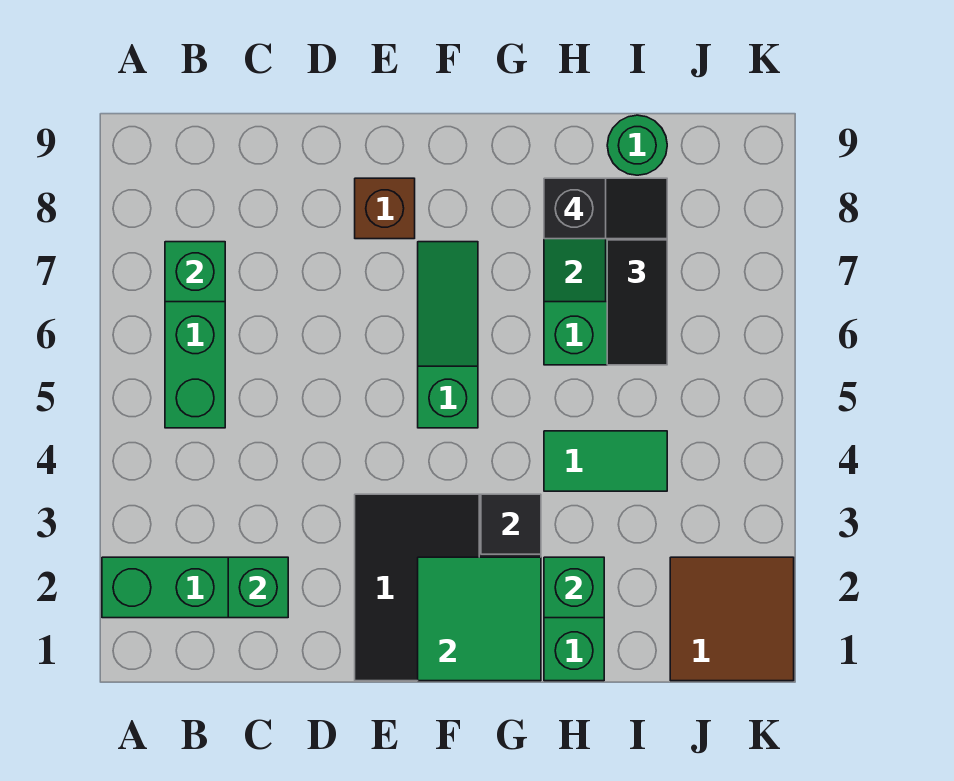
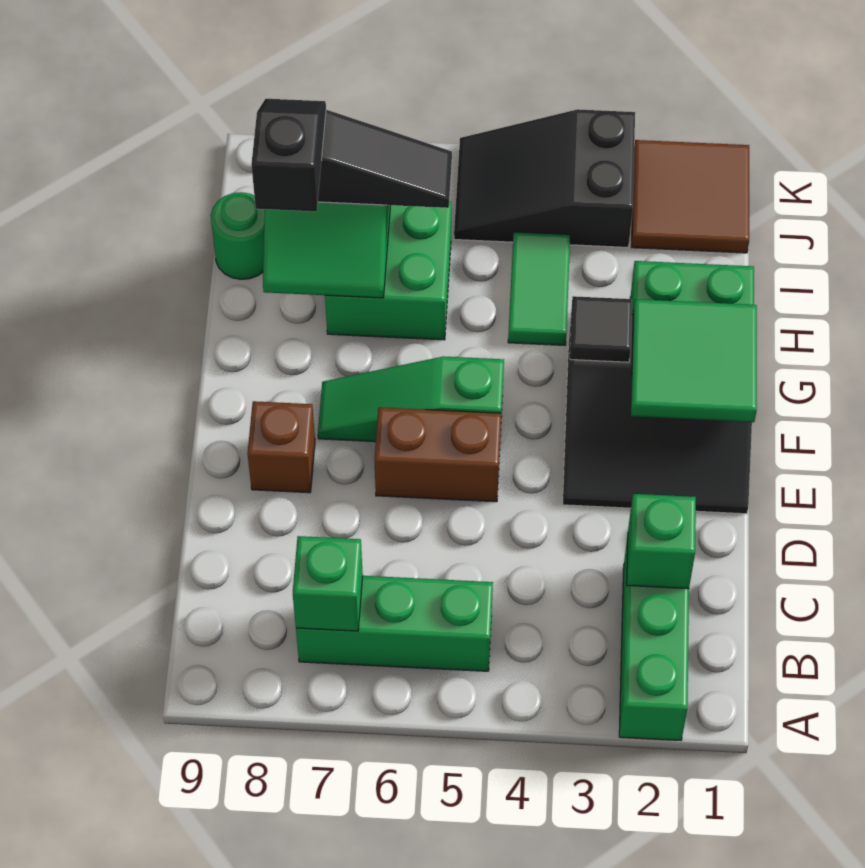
none -> brown brick E5:E6 level 1
green brick H2 level 2 -> none
none -> black slope J3:K5 level 1 top 3

